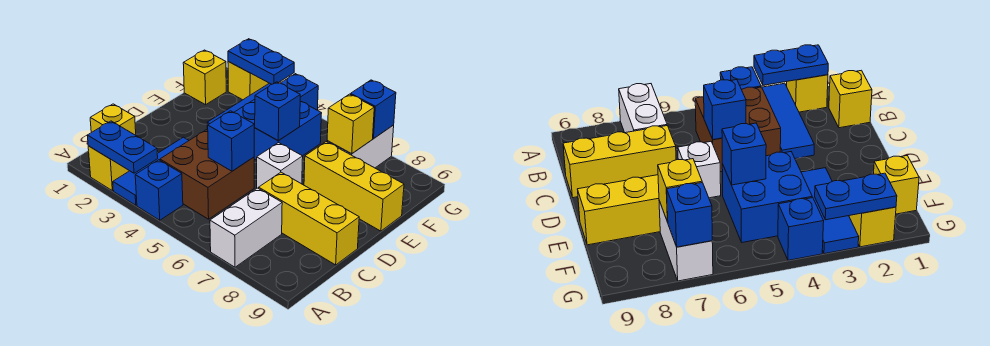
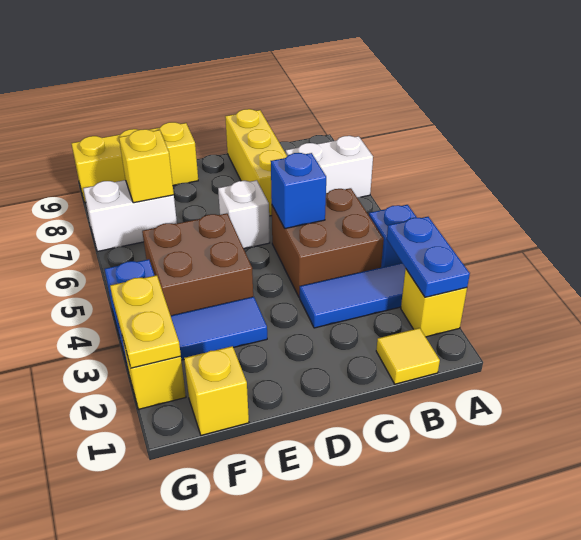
yellow brick B1 level 1 -> yellow tile B1 level 1
blue brick E4:F5 level 1 -> brown brick E4:F5 level 1
blue brick E5 level 2 -> none
yellow brick E7:E9 level 1 -> yellow brick E9:G9 level 1
blue plate G2:G3 level 2 -> yellow plate G2:G3 level 2
blue brick G7 level 2 -> none

